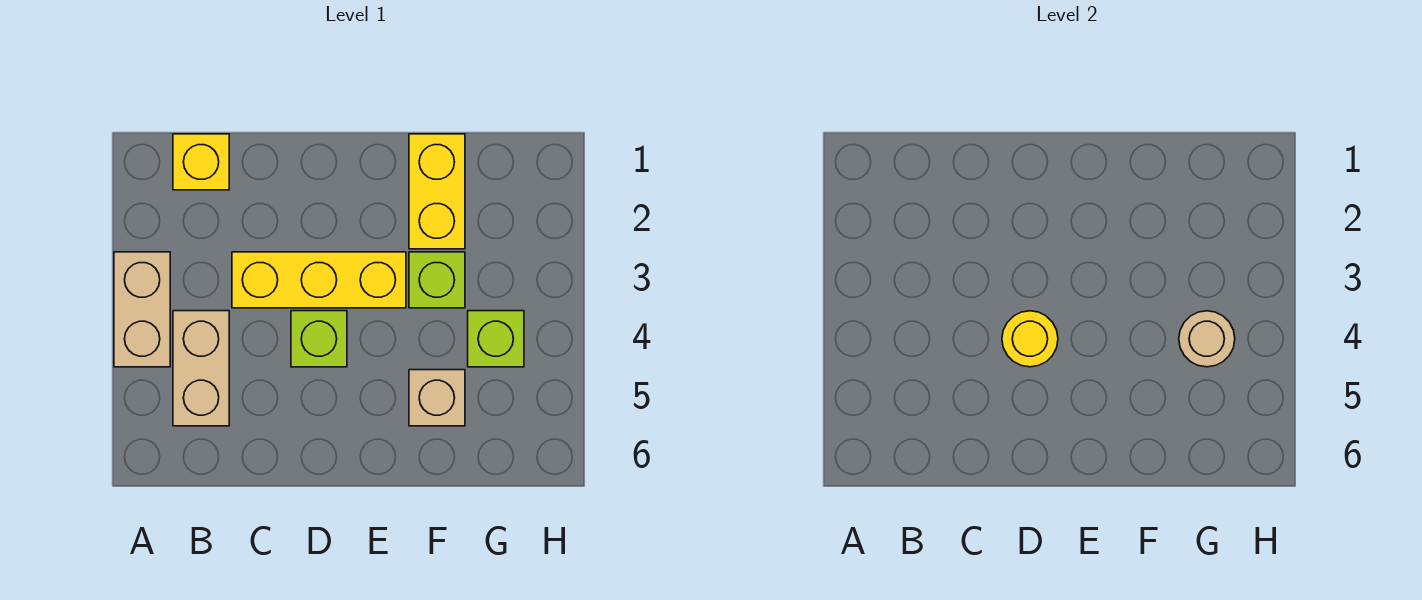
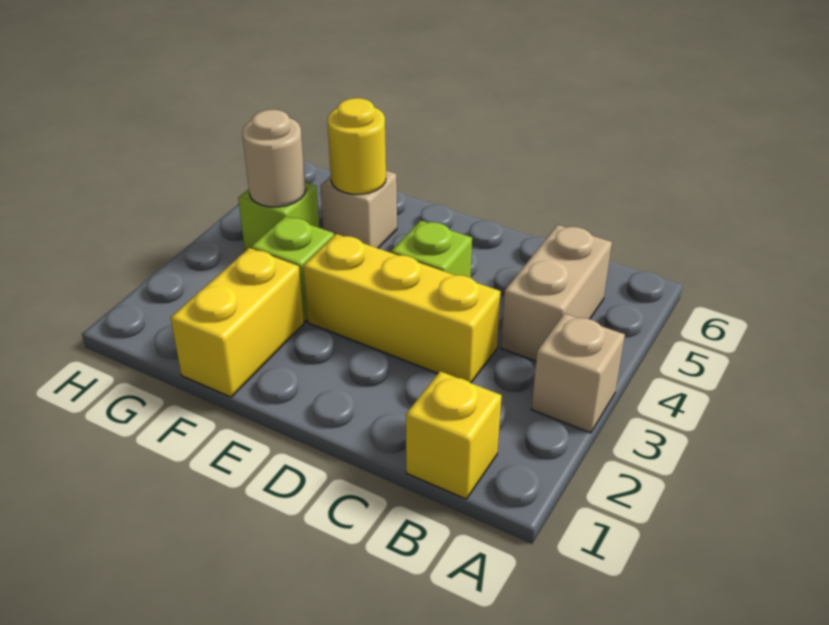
tan brick A3:A4 level 1 -> tan brick A3 level 1
yellow round brick D4 level 2 -> yellow round brick F5 level 2

